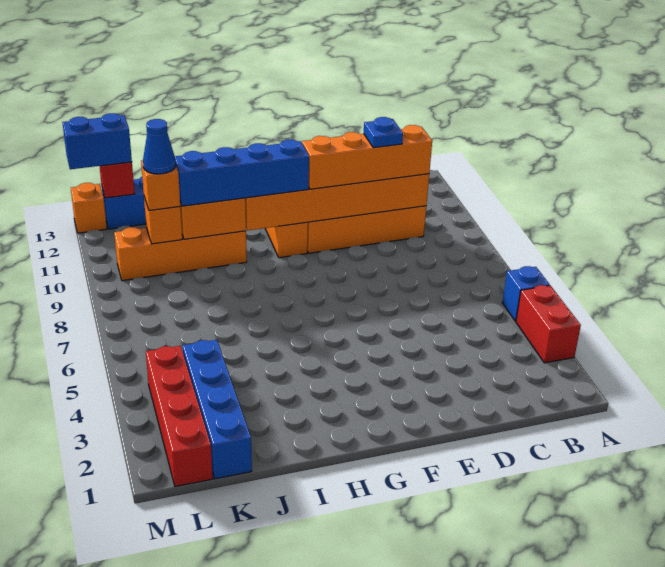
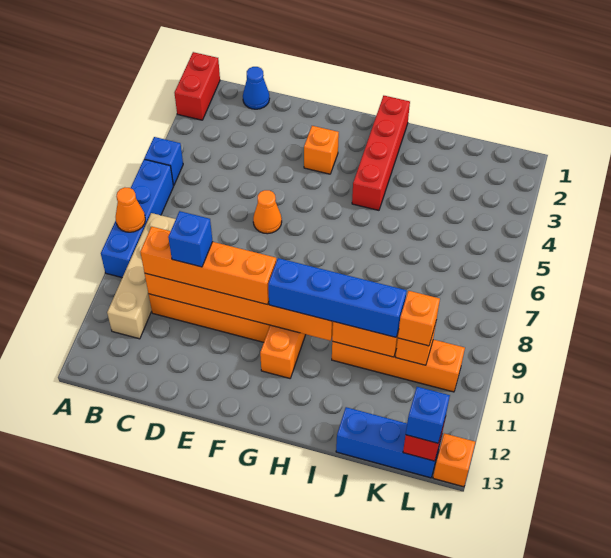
red brick A3:A4 level 1 -> red brick A1:A2 level 1
none -> orange cone A8 level 2
none -> tan brick B8:B11 level 1
blue plate D10 level 4 -> blue brick D10 level 4
none -> orange cone E6 level 1
none -> orange brick F3 level 1
blue brick K1:K4 level 1 -> blue brick A6:A9 level 1
blue cone K10 level 4 -> blue cone C1 level 1
red brick L1:L4 level 1 -> red brick H1:H4 level 1
blue brick L13:M13 level 3 -> blue brick L13 level 3

